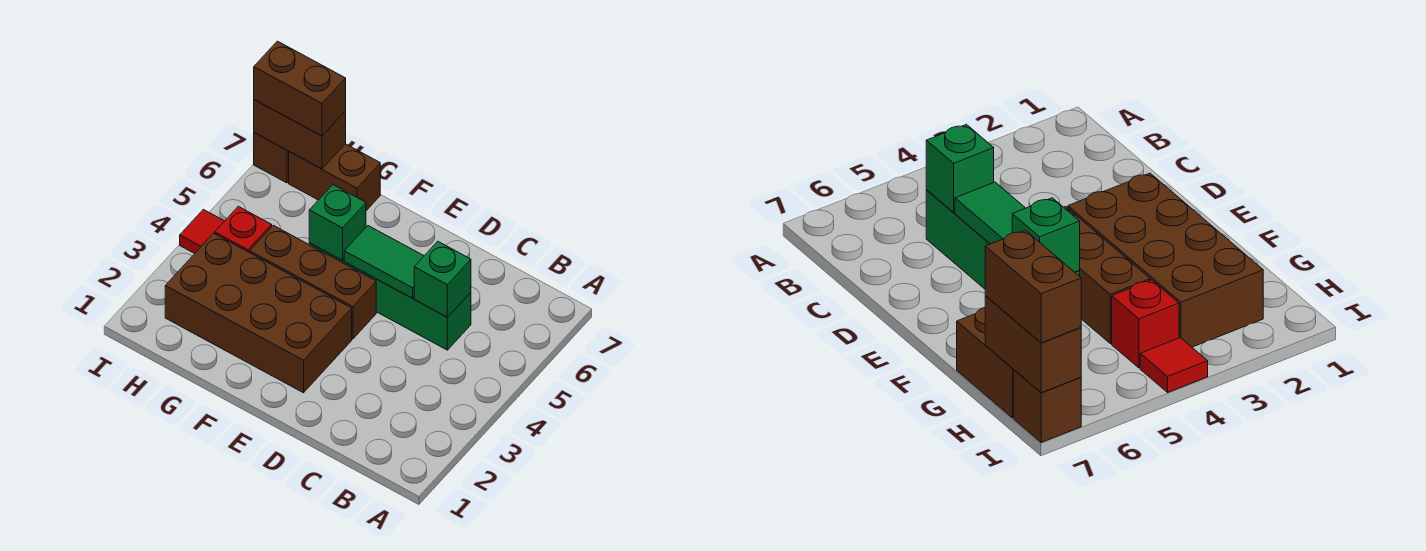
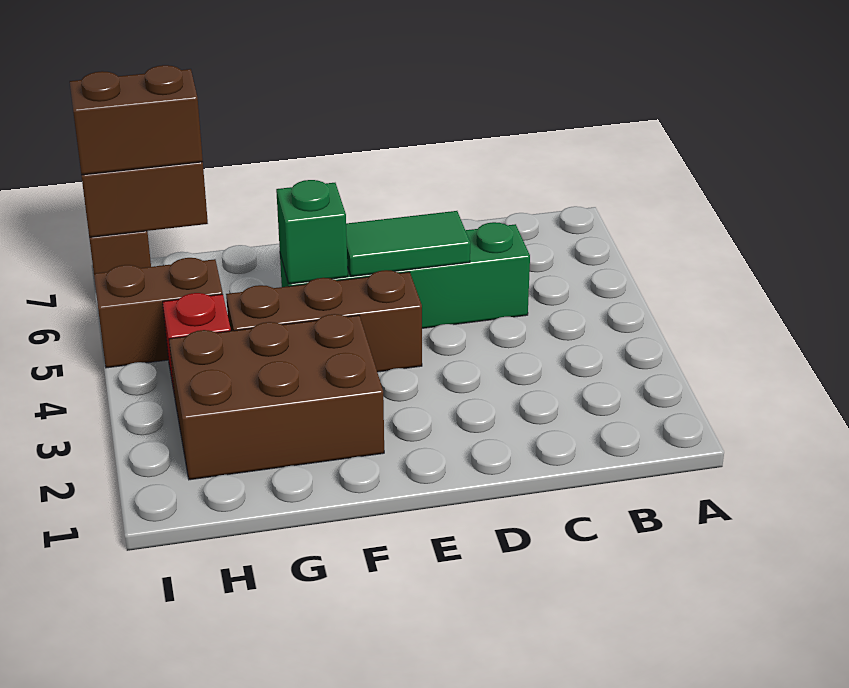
green brick C5 level 2 -> none
brown brick E2:H3 level 1 -> brown brick F2:H3 level 1
brown brick G7:H7 level 1 -> brown brick H5:I5 level 1
red tile I4 level 1 -> none

